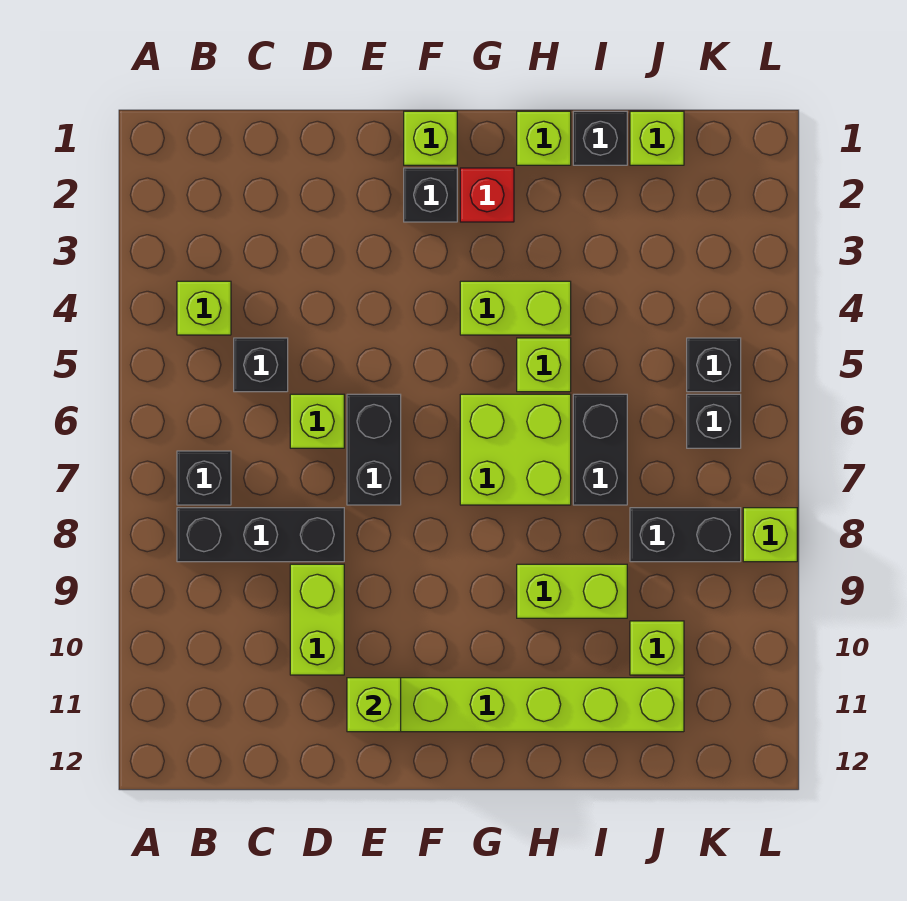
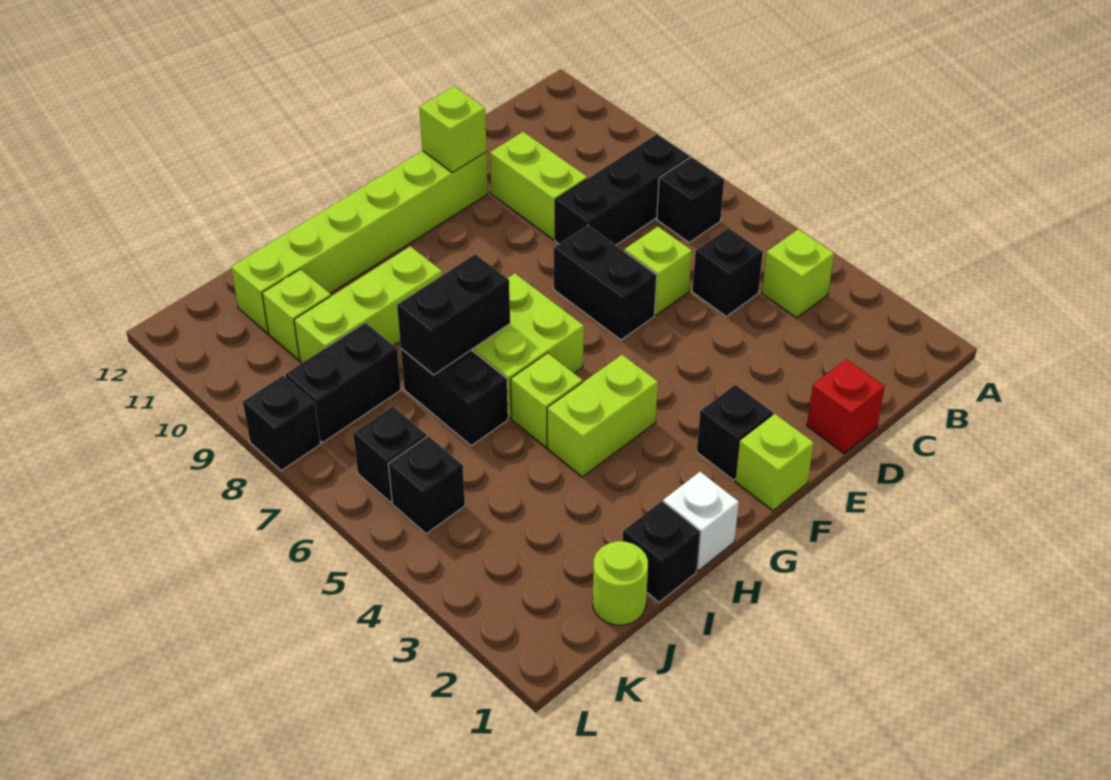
red brick G2 level 1 -> red brick D1 level 1
lime brick H1 level 1 -> white brick H1 level 1
none -> black brick H7:I7 level 2
lime brick H9:I9 level 1 -> lime brick H9:J9 level 1
lime brick J1 level 1 -> lime round brick J1 level 1
lime brick L8 level 1 -> black brick L8 level 1

